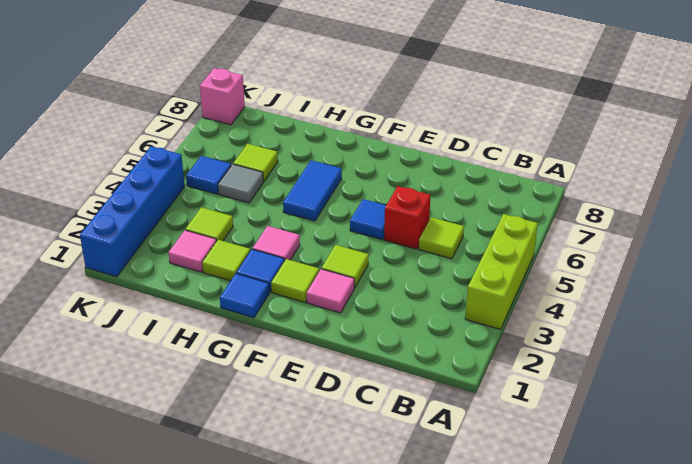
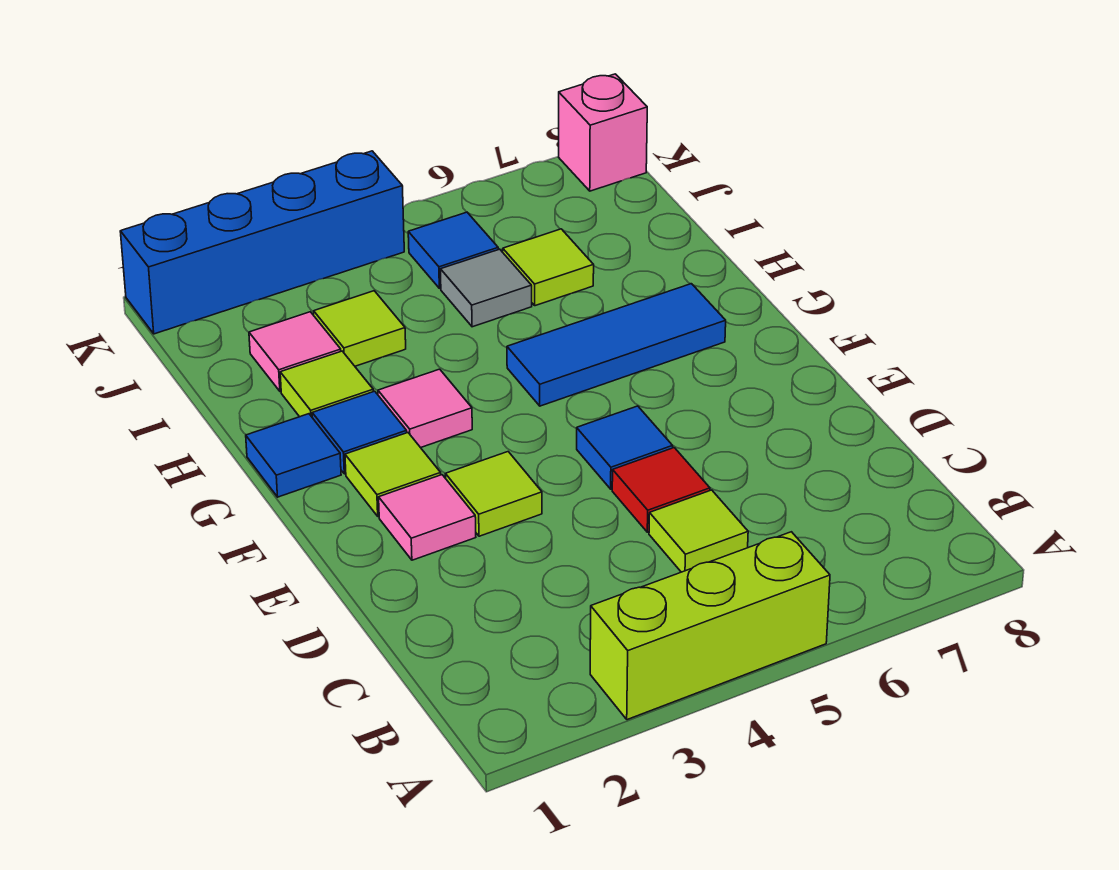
red brick D5 level 1 -> red tile D5 level 1
blue tile G5:G6 level 1 -> blue tile G5:G7 level 1

